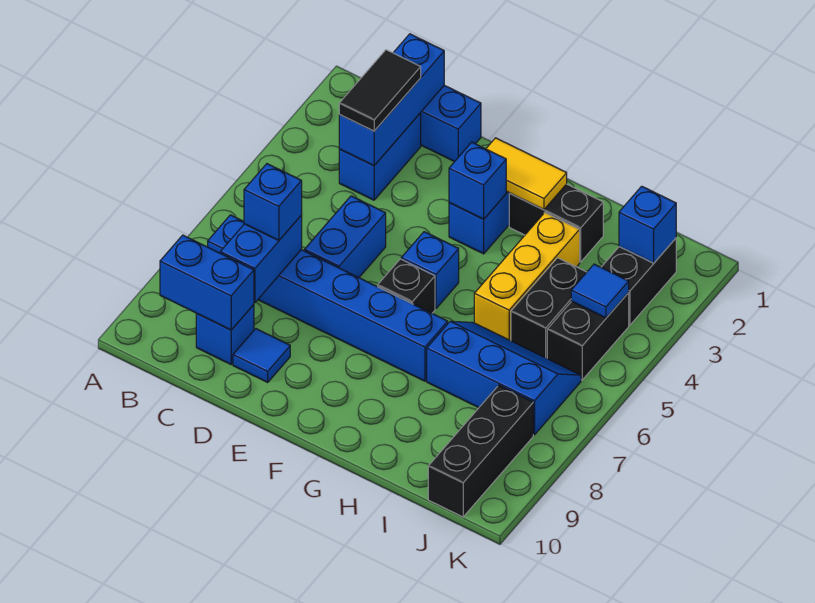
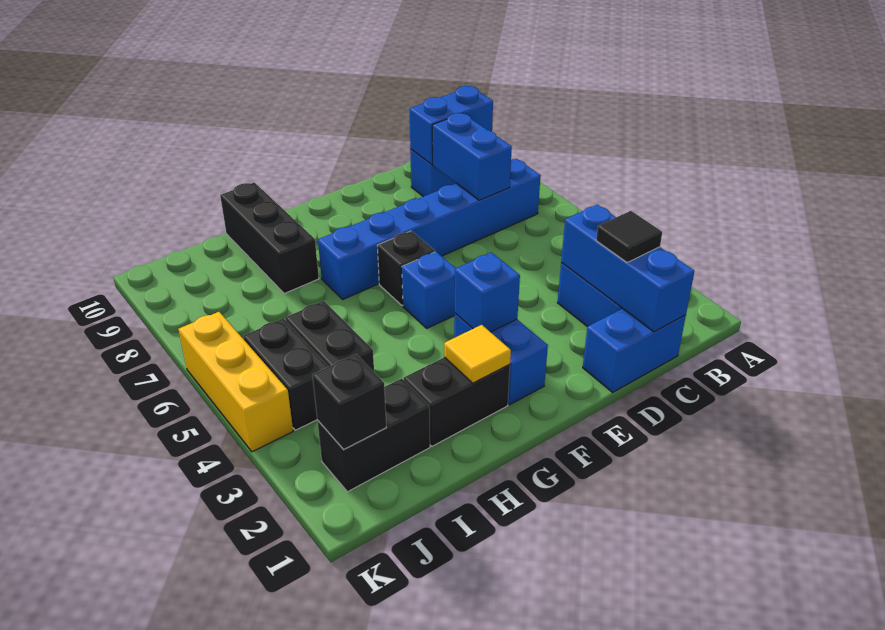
black tile C2:C3 level 3 -> black tile C2 level 3
blue brick C7 level 3 -> none
blue brick D5:D6 level 1 -> none
blue tile D9 level 1 -> none
yellow tile F2:G2 level 2 -> yellow tile G2 level 2
yellow brick H3:H5 level 1 -> yellow brick K4:K6 level 1
blue slope H6:J7 level 1 top 7 -> none
black brick J2:J3 level 1 -> black brick I2:J2 level 1
blue brick J2 level 2 -> black brick J2 level 2
blue tile J4 level 2 -> none
black brick J8:J10 level 1 -> black brick H8:H10 level 1

